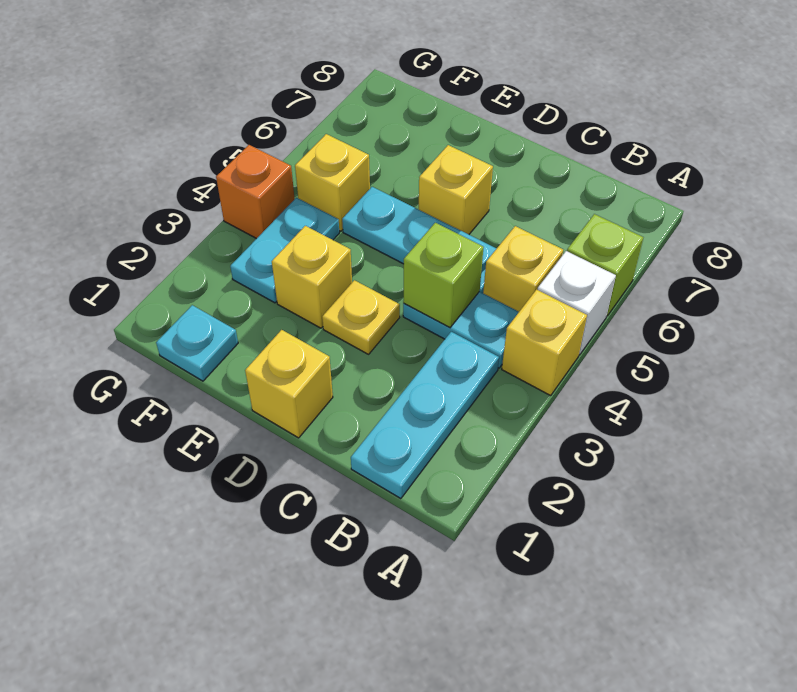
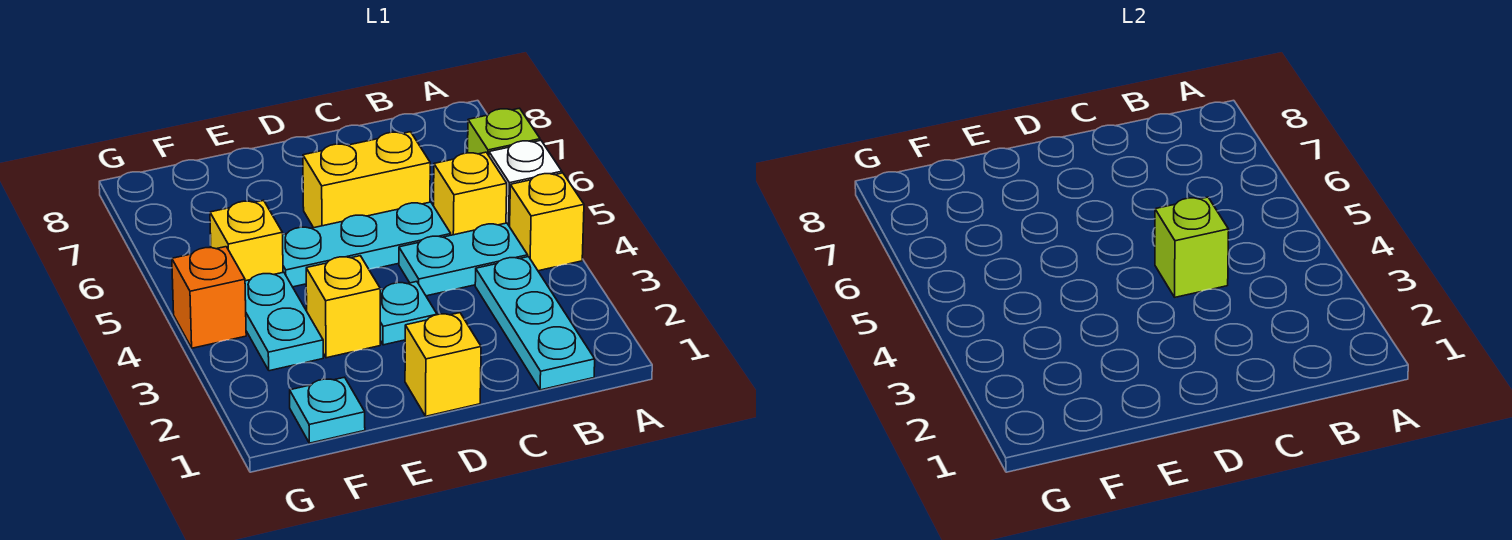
yellow plate D3 level 1 -> cyan plate D3 level 1
yellow brick D6 level 1 -> yellow brick C6:D6 level 1

